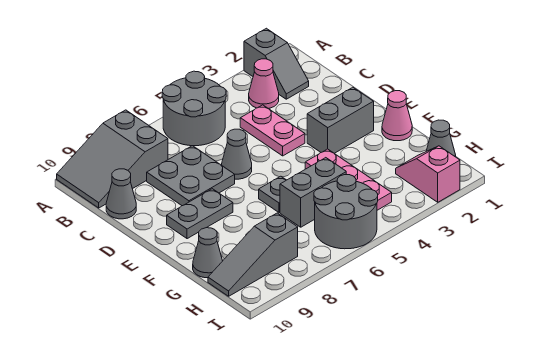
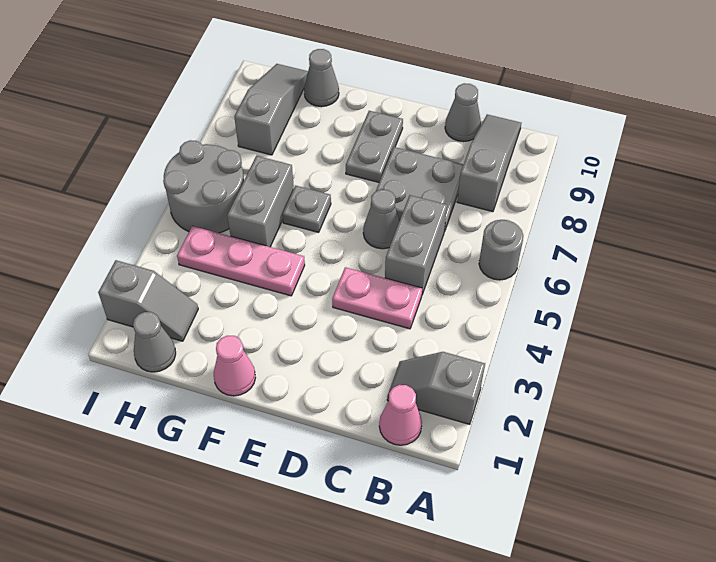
grey round brick A5:B6 level 1 -> grey round brick A6 level 1
grey slope A8:B10 level 1 top 8 -> grey slope B8:B10 level 1 top 8
pink cone B3 level 1 -> pink cone B1 level 1
grey brick E2:E3 level 1 -> grey brick C5:C6 level 1
pink slope H2:I2 level 1 top I -> grey slope H2:I2 level 1 top I

